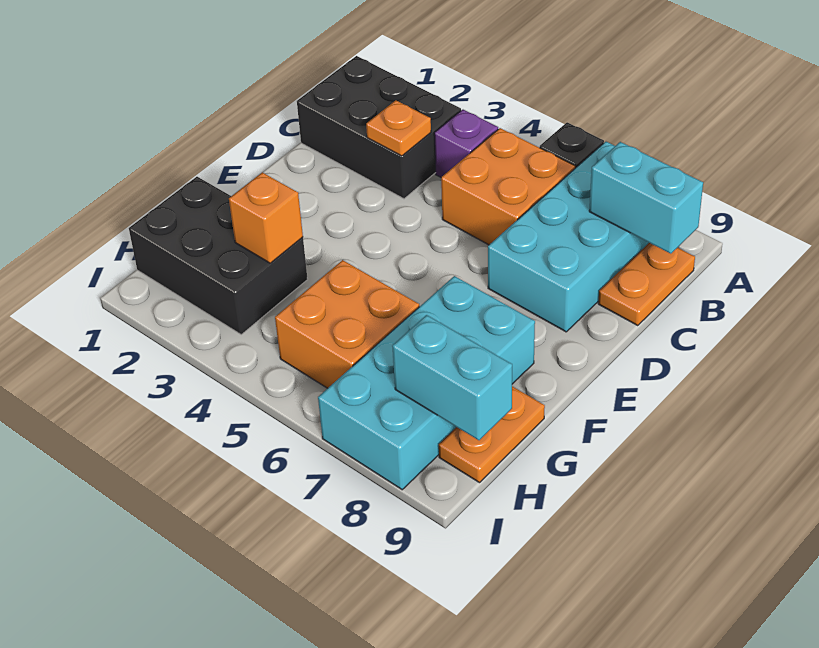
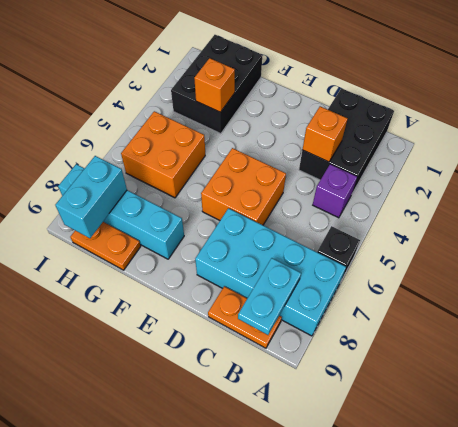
orange brick B5:C6 level 1 -> orange brick D5:E6 level 1
cyan brick B8:B9 level 2 -> cyan plate B8:B9 level 2
orange plate C3 level 2 -> orange brick C3 level 2
cyan brick F7:I8 level 1 -> cyan brick F8:I8 level 1

